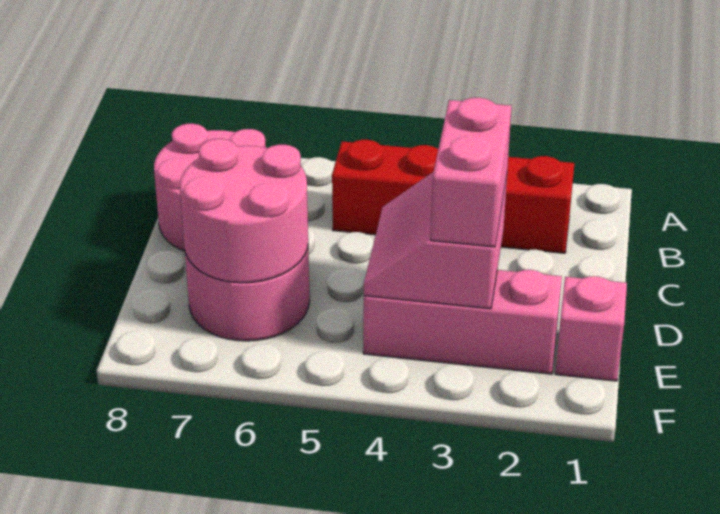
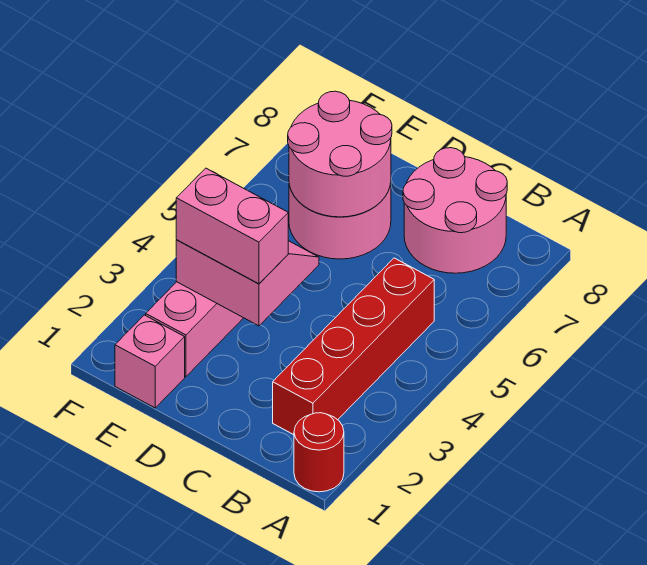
none -> red round brick A1 level 1

